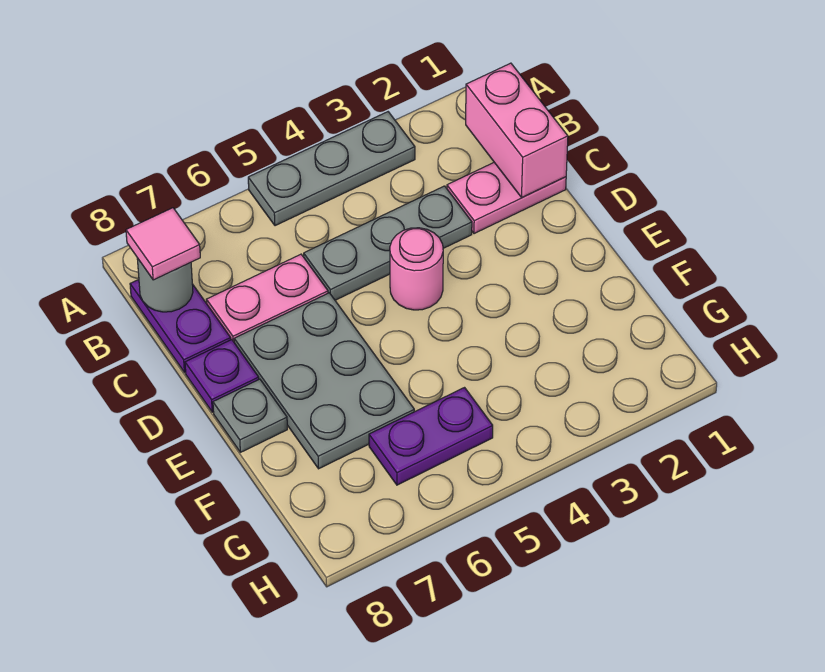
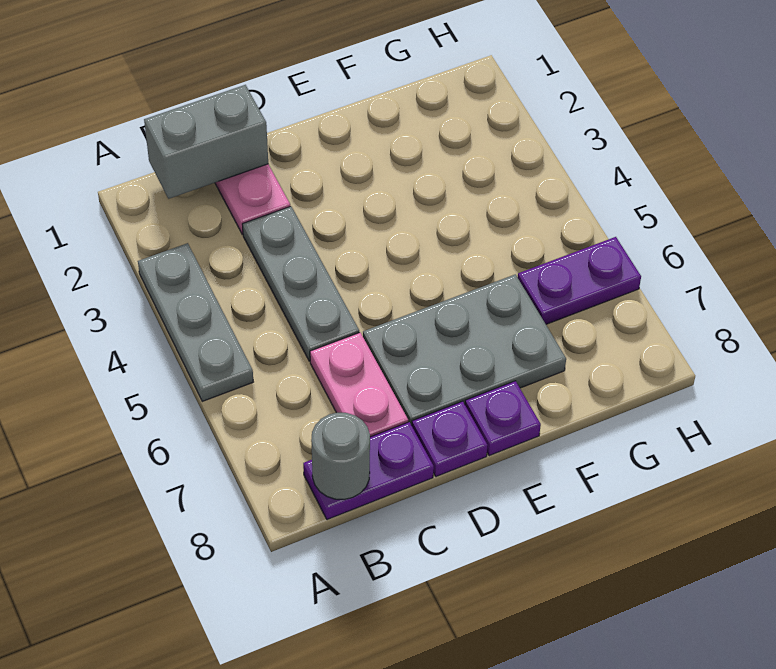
pink brick B1:C1 level 2 -> grey brick B1:C1 level 2
pink tile B8 level 3 -> none
pink round brick D4 level 1 -> none
grey plate E8 level 1 -> purple plate E8 level 1
purple plate G5:G6 level 1 -> purple plate G6:H6 level 1

